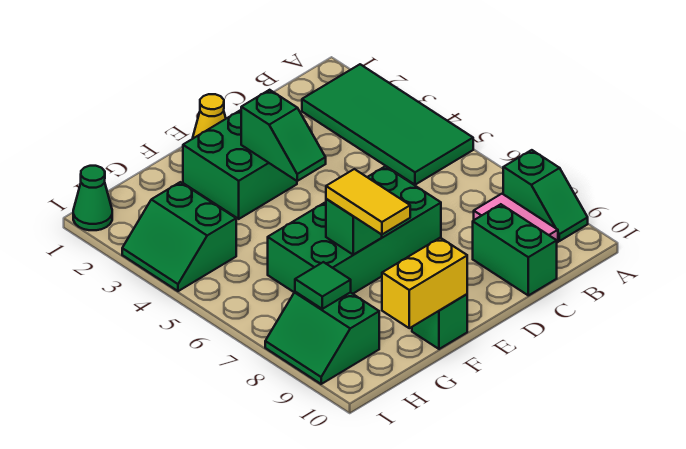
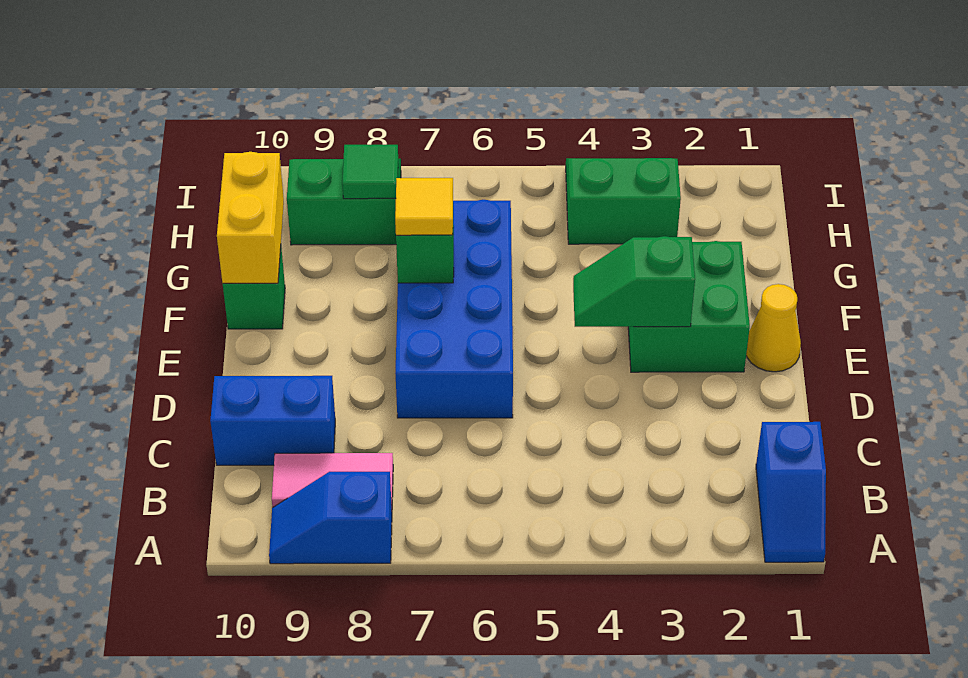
none -> blue slope A1:B1 level 1 top B
green tile A2:B5 level 1 -> none
green slope A8:A9 level 1 top 8 -> blue slope A8:A9 level 1 top 8
green brick C9:C10 level 1 -> blue brick C9:C10 level 1
green brick D6:G7 level 1 -> blue brick D6:G7 level 1
yellow tile F7:F8 level 3 -> yellow tile F7 level 3
green cone I1 level 1 -> none

